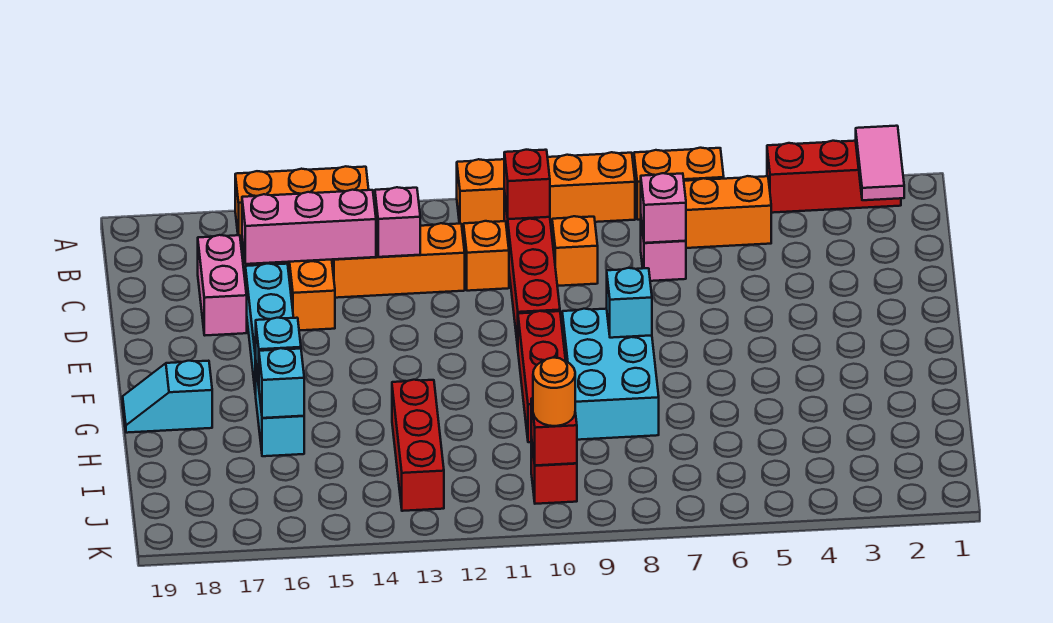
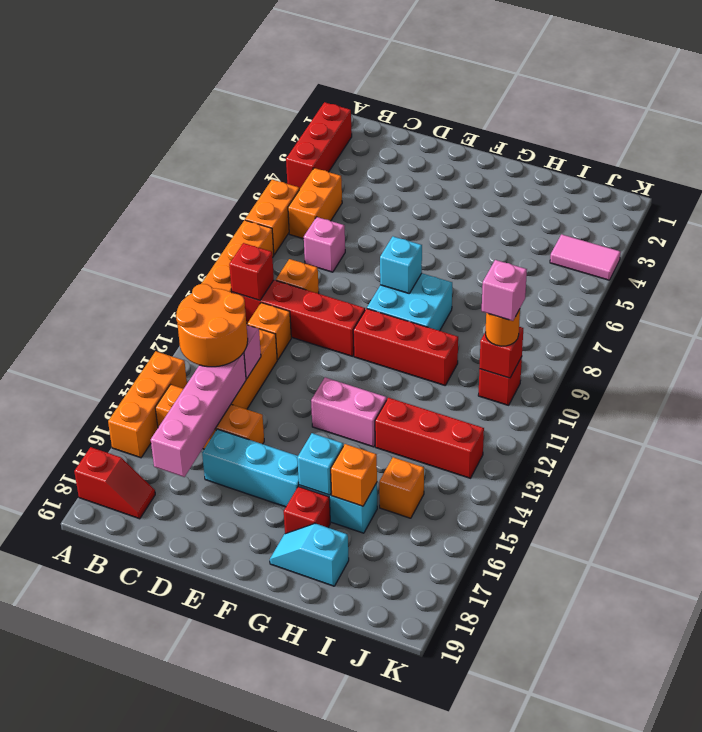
pink tile A2:B2 level 2 -> pink tile J4:K4 level 1
none -> red slope A18:B18 level 1 top A
none -> orange round brick B13:C14 level 3
pink brick C7 level 2 -> pink brick J10 level 4
pink brick C14:C16 level 2 -> pink brick C14:C17 level 2
pink brick C17:D17 level 1 -> pink brick F13:G13 level 1
cyan brick F8:H9 level 1 -> cyan brick F8:G9 level 1
none -> red brick G17 level 1
cyan slope G18:G19 level 1 top 18 -> cyan slope G18:H18 level 1 top H
cyan brick H16 level 2 -> orange brick H16 level 2
none -> orange brick I15 level 1

